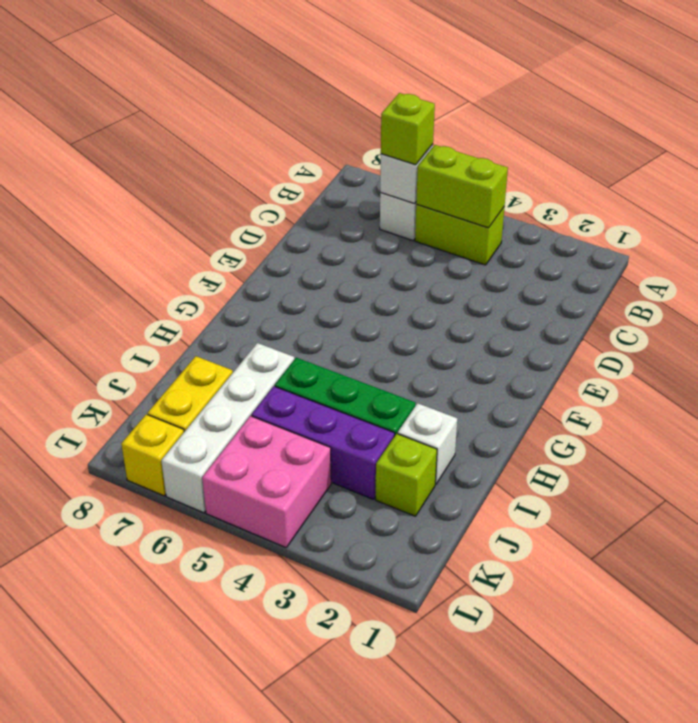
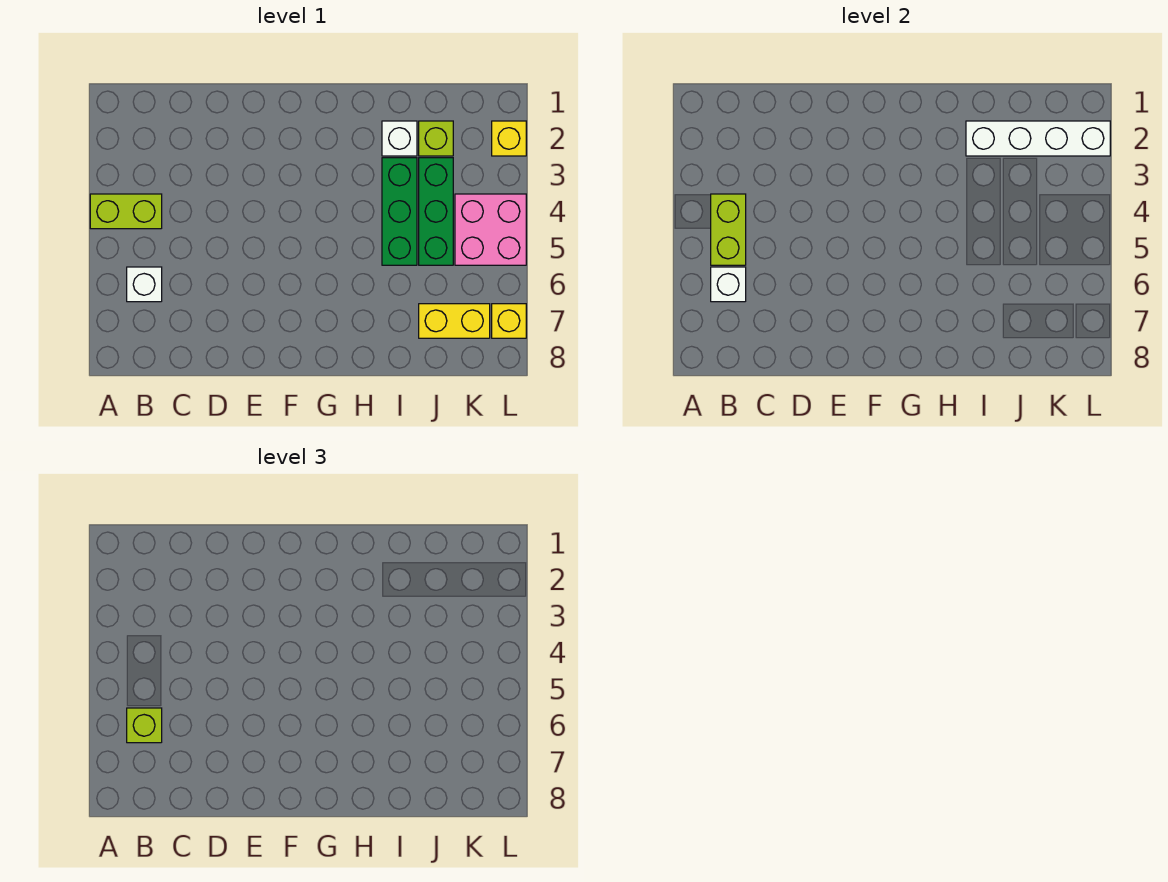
lime brick B4:B5 level 1 -> lime brick A4:B4 level 1
white brick I6:L6 level 1 -> white brick I2:L2 level 2
purple brick J3:J5 level 1 -> green brick J3:J5 level 1
none -> yellow brick L2 level 1

